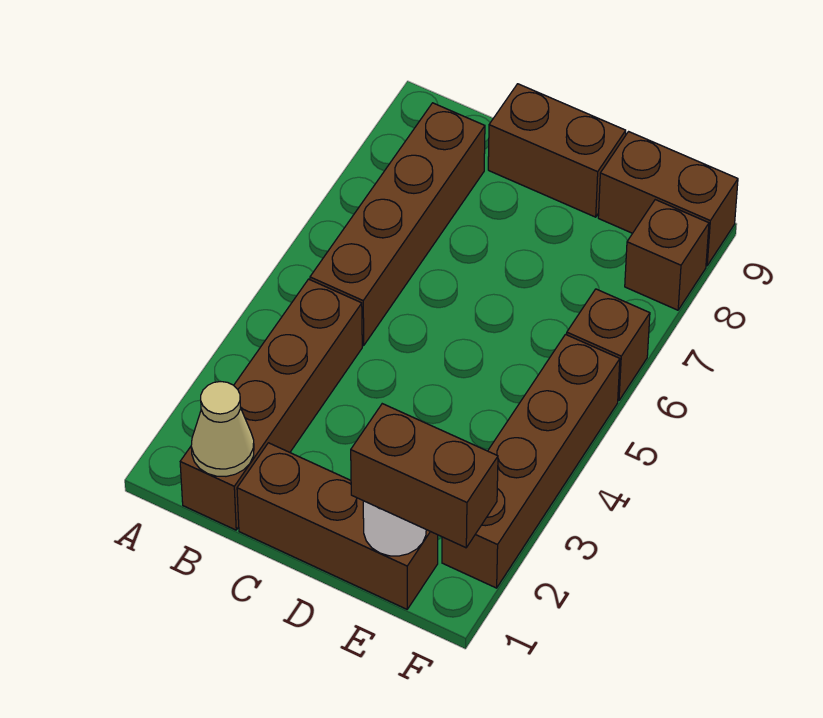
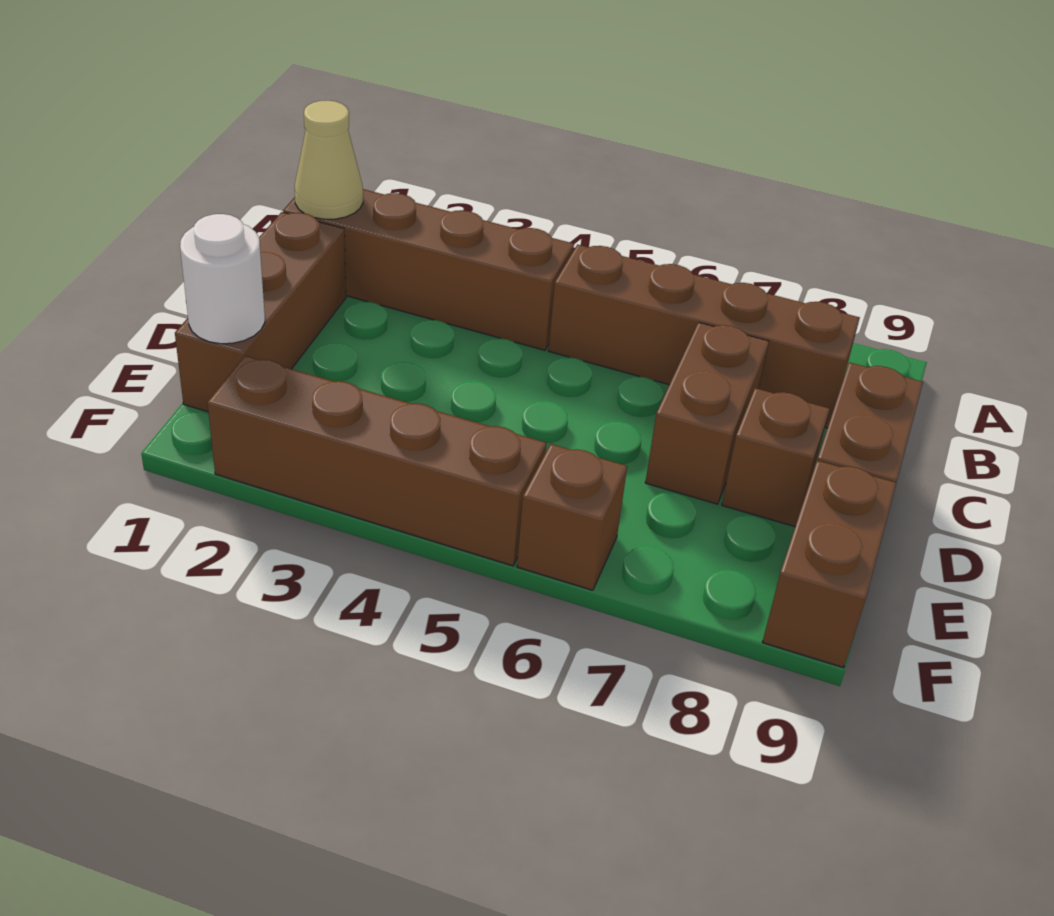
brown brick E1:F1 level 3 -> brown brick C7:D7 level 1
brown brick F8 level 1 -> brown brick D8 level 1

